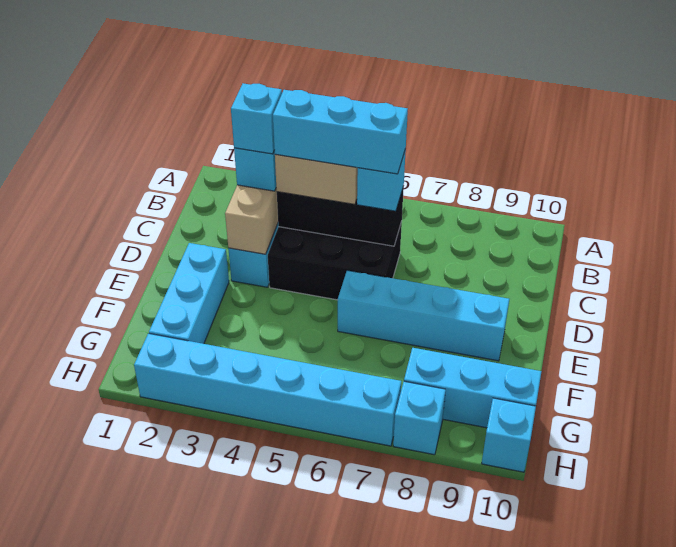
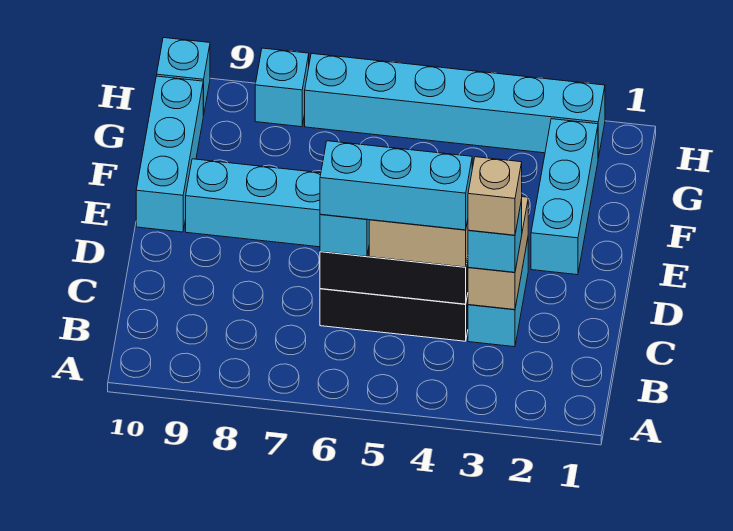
cyan brick C3 level 4 -> tan brick C3 level 4
cyan brick G8:G10 level 1 -> cyan brick E10:G10 level 1

